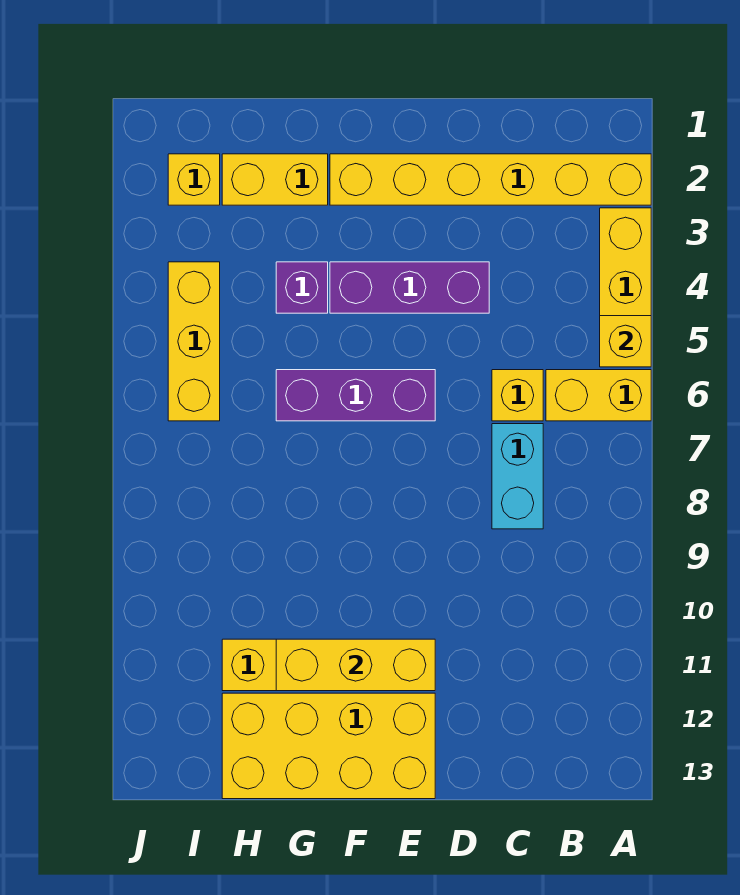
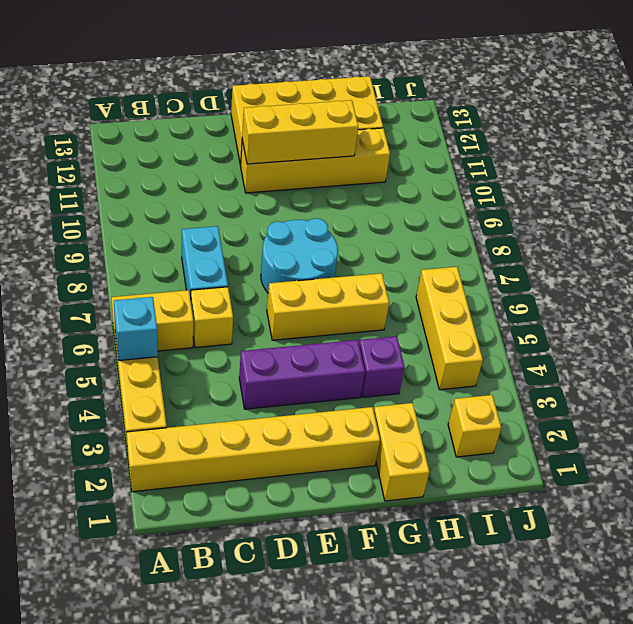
yellow brick A5 level 2 -> cyan brick A5 level 2
purple brick E6:G6 level 1 -> yellow brick E6:G6 level 1
none -> cyan round brick E7:F8 level 1
yellow brick G2:H2 level 1 -> yellow brick G1:G2 level 1

